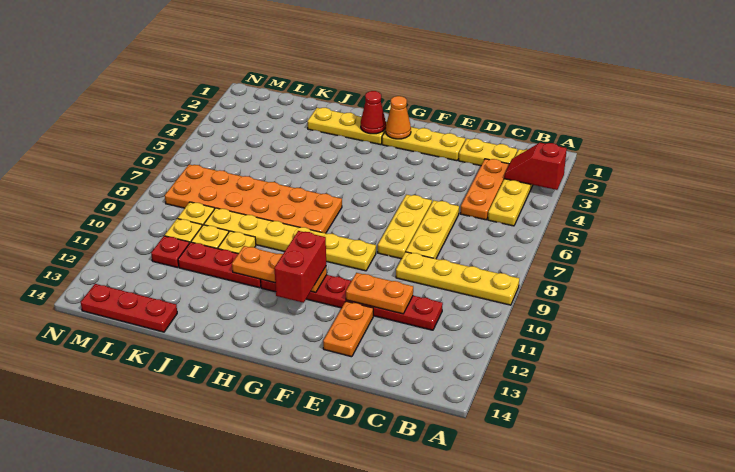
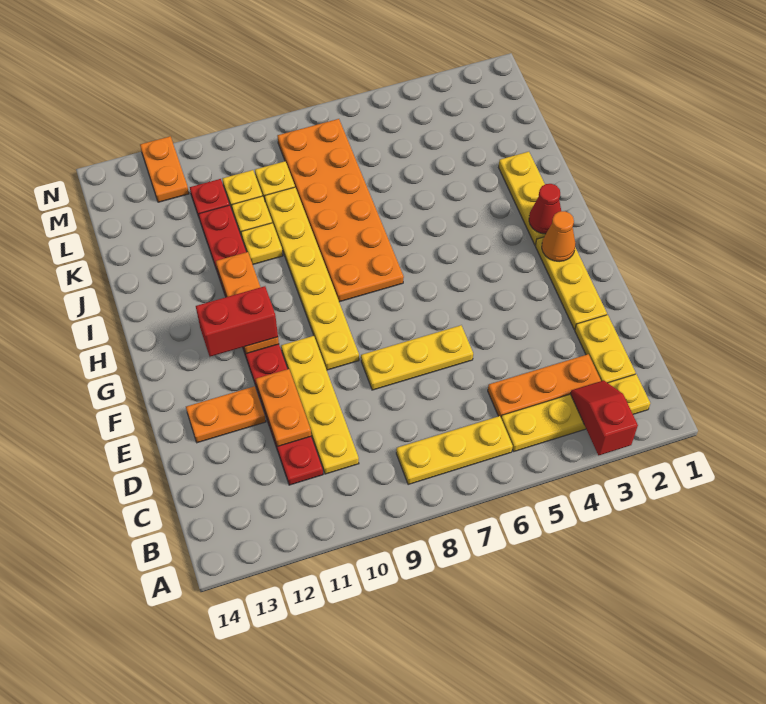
yellow plate A9:D9 level 1 -> yellow plate C10:F10 level 1
yellow plate D6:D8 level 1 -> yellow plate B6:B8 level 1
red plate K14:M14 level 1 -> none
none -> orange plate M12:N12 level 1

